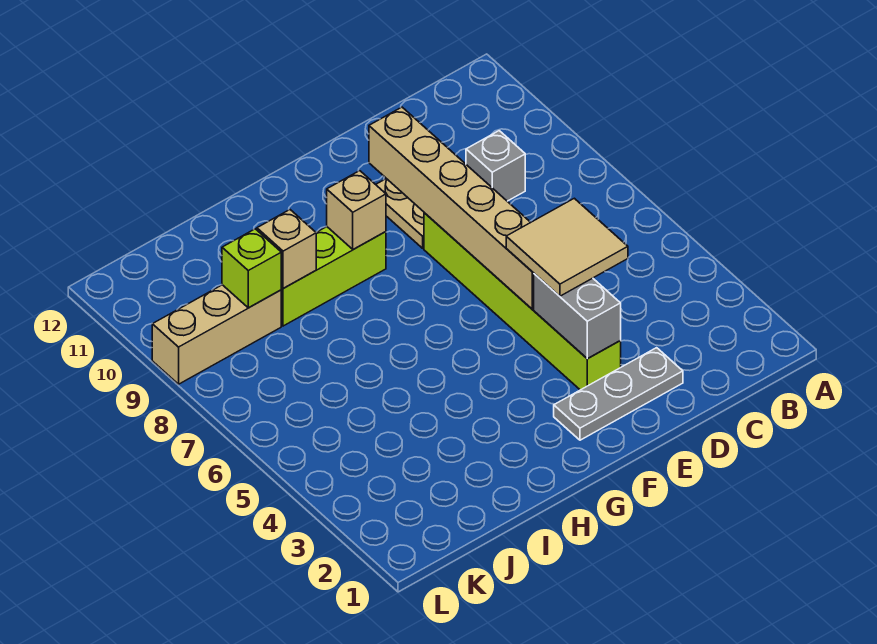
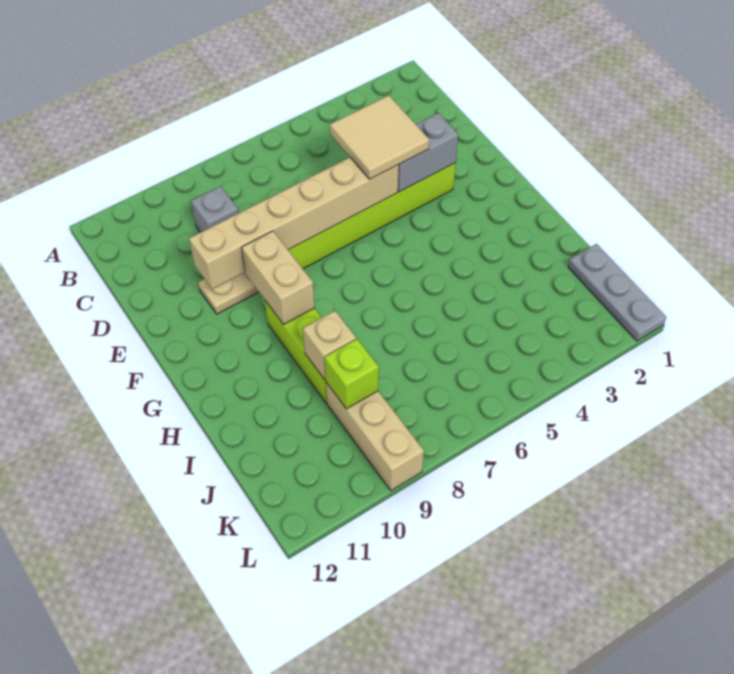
grey plate D2:F2 level 1 -> grey plate J1:L1 level 1
tan brick G9 level 2 -> tan brick F9:G9 level 2

